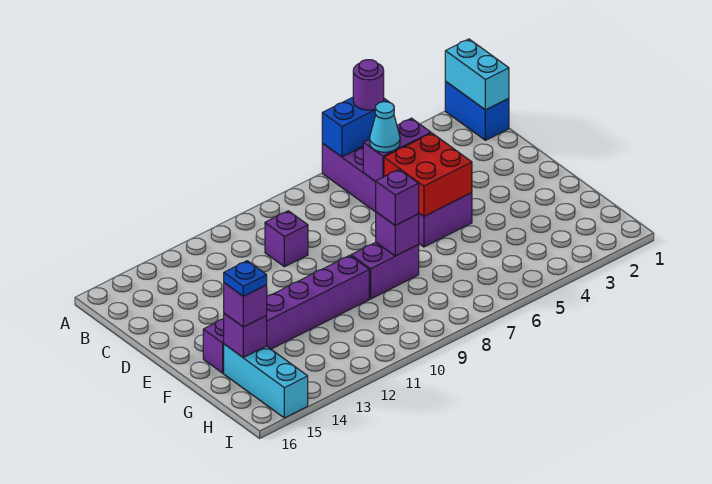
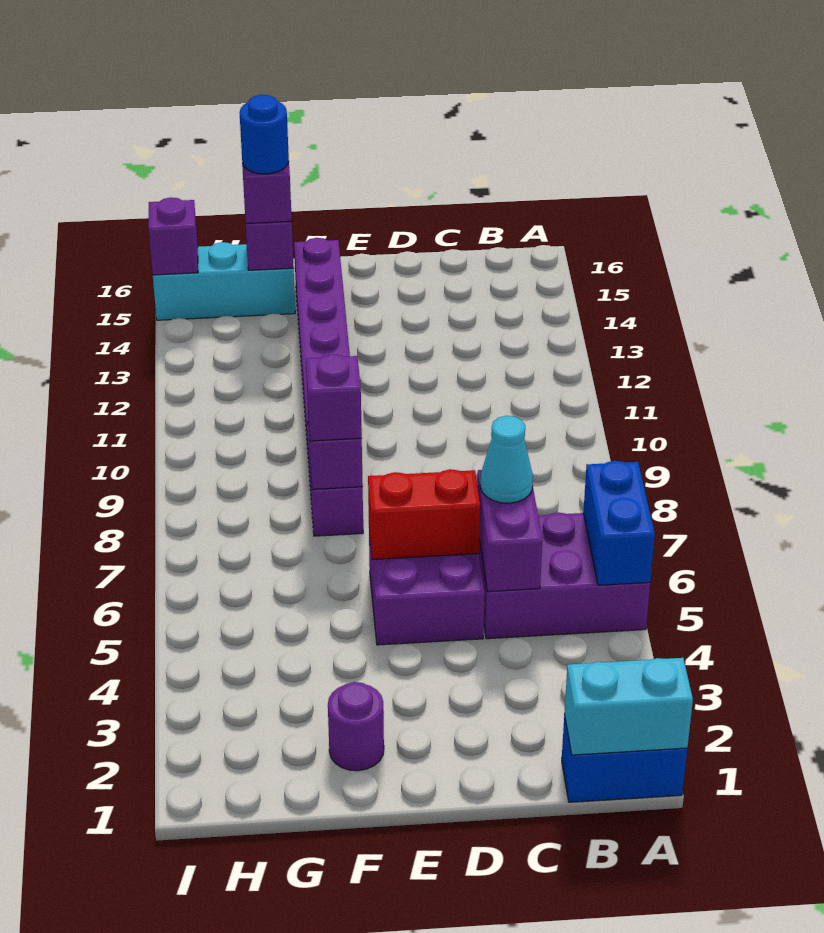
purple round brick A5 level 3 -> purple round brick F2 level 1
purple brick C10 level 1 -> purple brick I15 level 2
red brick D5:E6 level 2 -> red brick D6:E6 level 2
blue plate G15 level 4 -> blue round brick G15 level 4

